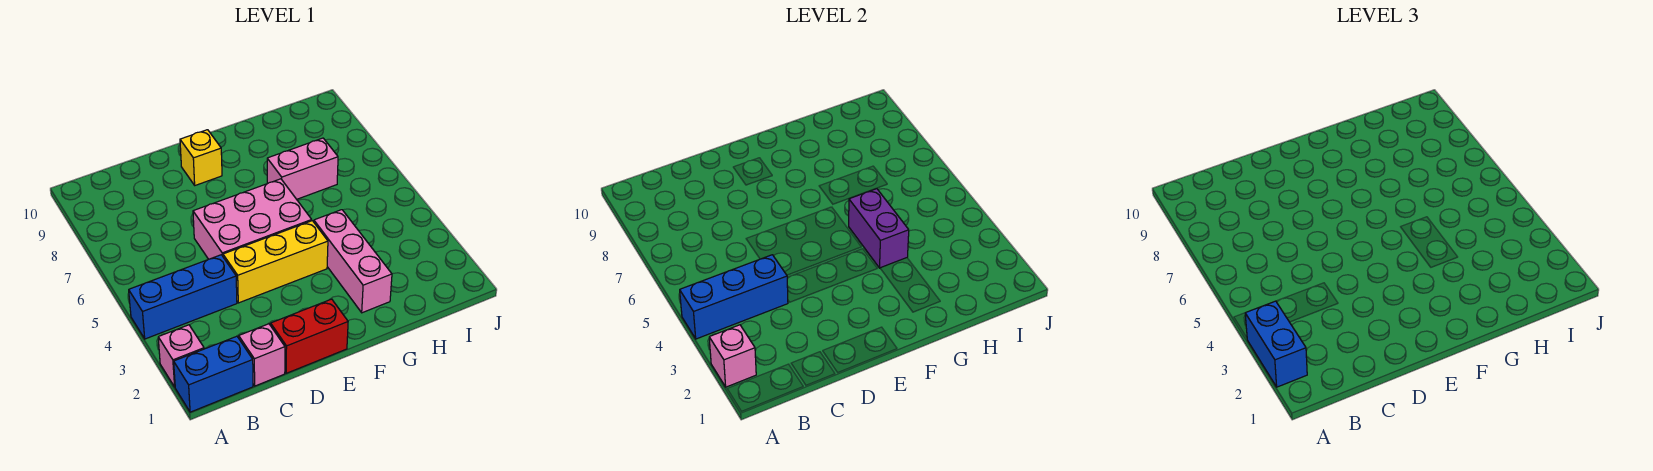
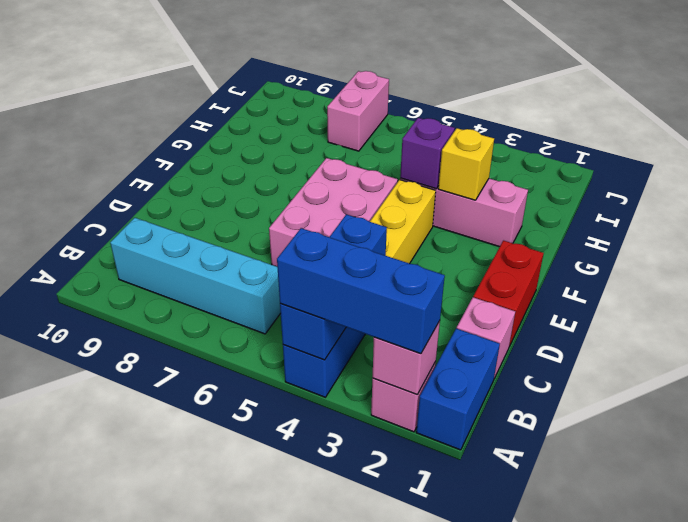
blue brick A2:A3 level 3 -> blue brick A2:A4 level 3
none -> cyan brick B6:B9 level 1
yellow brick E9 level 1 -> yellow brick G3 level 2
purple brick G4:G5 level 2 -> purple brick G4 level 2
pink brick G7:H7 level 1 -> pink brick I7:J7 level 1

